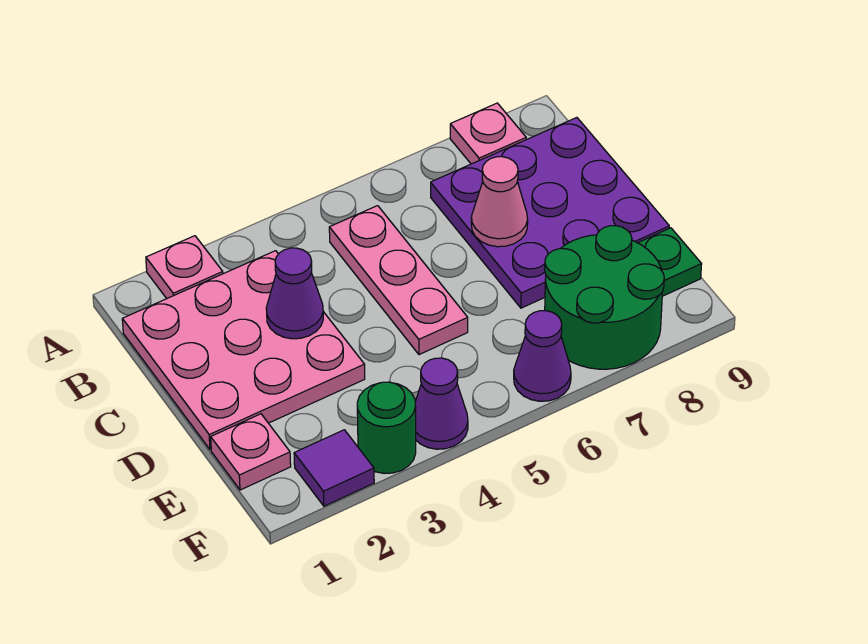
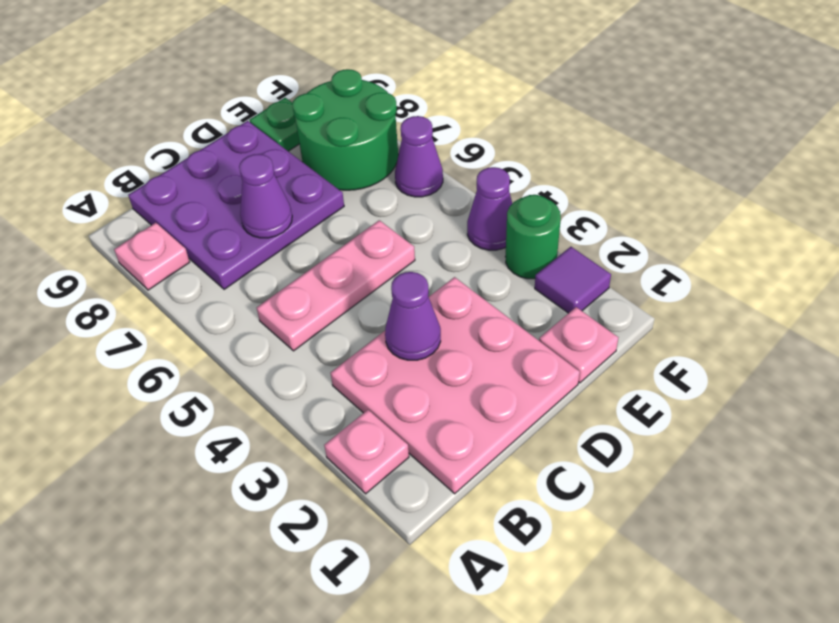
pink cone C7 level 2 -> purple cone C7 level 2

